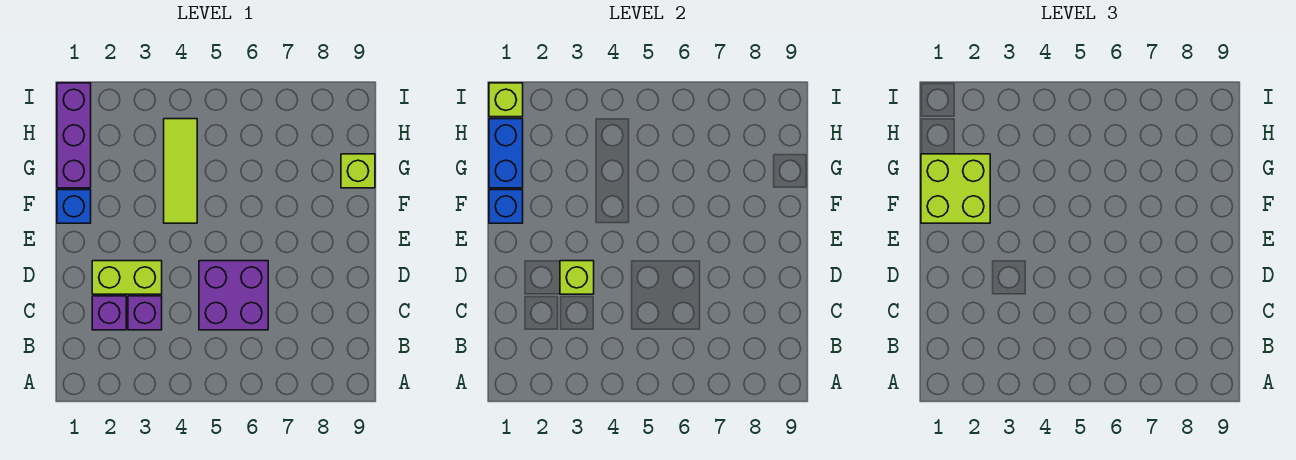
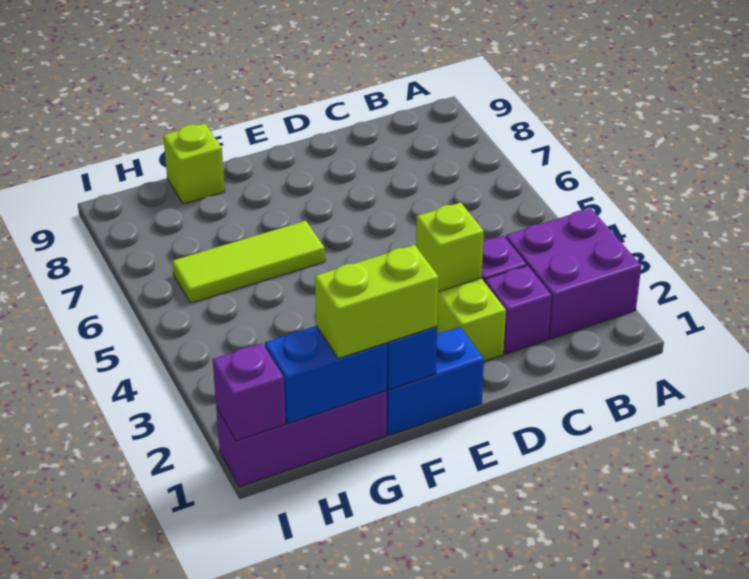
purple brick C5:D6 level 1 -> purple brick A2:B3 level 1
blue brick F1 level 1 -> blue brick E1:F1 level 1
lime brick F1:G2 level 3 -> lime brick F1:G1 level 3
lime tile F4:H4 level 1 -> lime tile F6:H6 level 1
lime brick I1 level 2 -> purple brick I1 level 2

